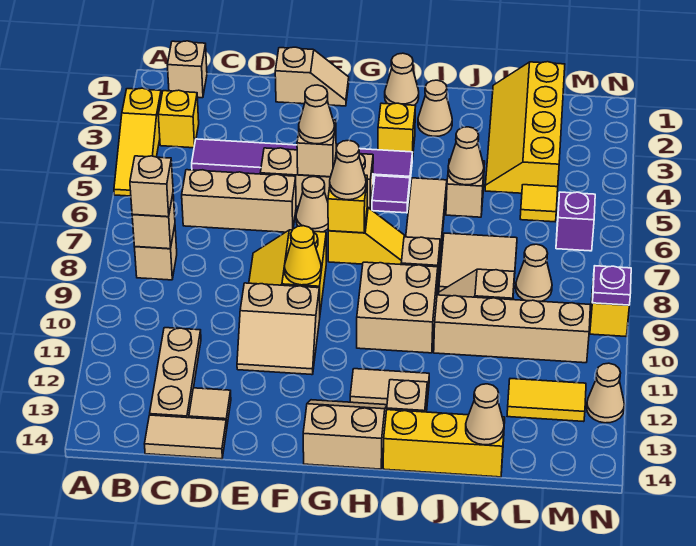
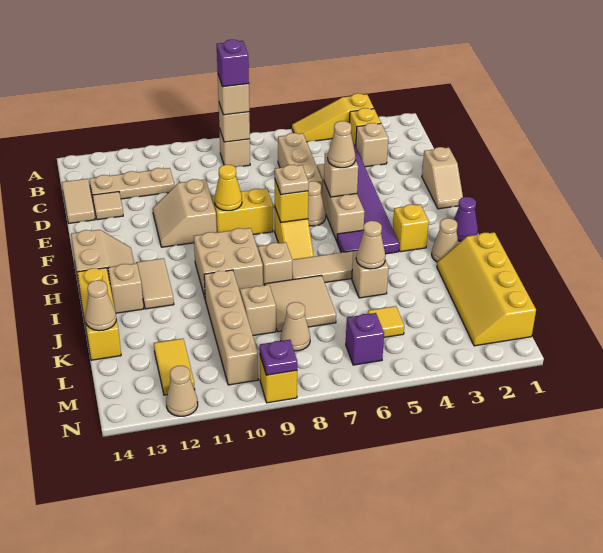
tan brick B1 level 1 -> tan brick C3 level 1
none -> purple brick B8 level 4
tan cone G7 level 3 -> tan plate G7 level 3
tan cone H1 level 1 -> purple cone H1 level 1
yellow slope K1:L4 level 1 top L -> yellow slope J1:M2 level 1 top 1

